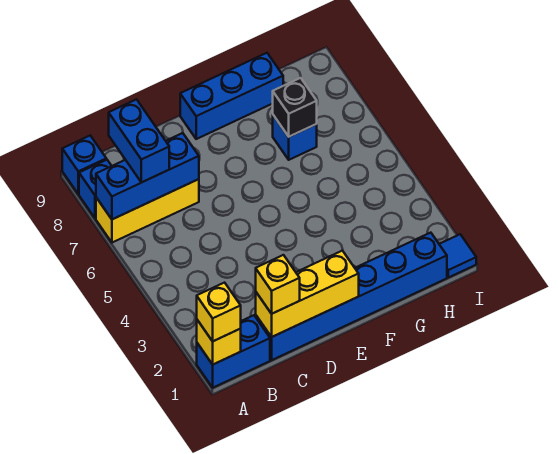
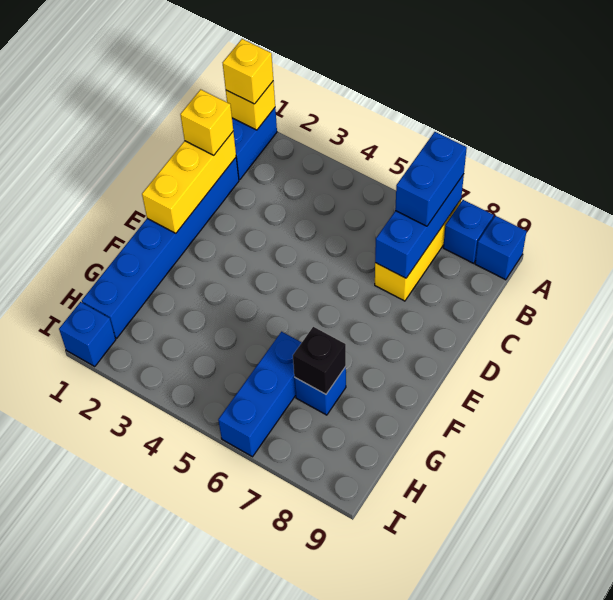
blue brick B7:B8 level 3 -> blue brick A7:B7 level 3
blue brick E9:G9 level 1 -> blue brick G6:I6 level 1
blue tile I1 level 1 -> blue brick I1 level 1

